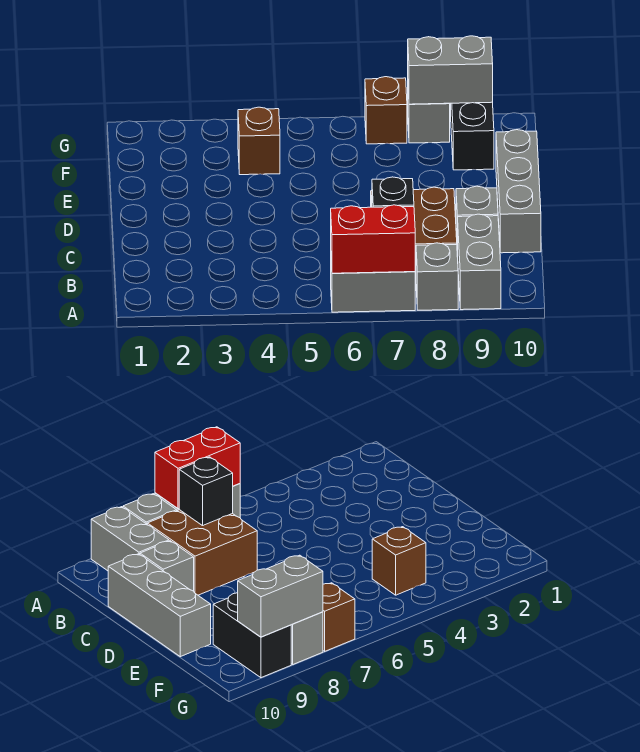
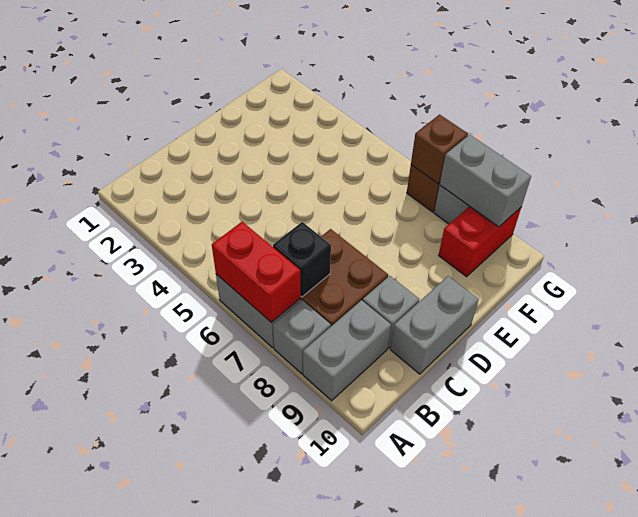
grey brick C10:E10 level 1 -> grey brick C10:D10 level 1
brown brick F4 level 1 -> brown brick G7 level 2
black brick F9:G9 level 1 -> red brick F9:G9 level 1

